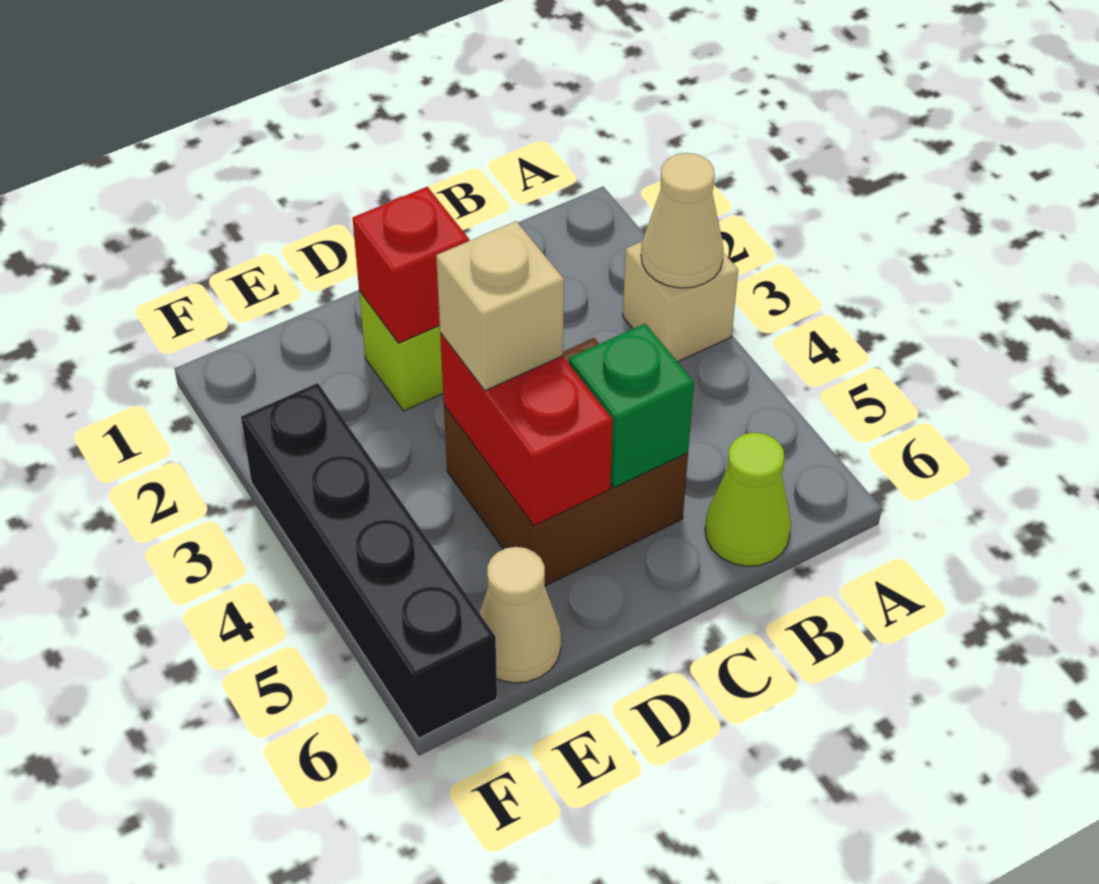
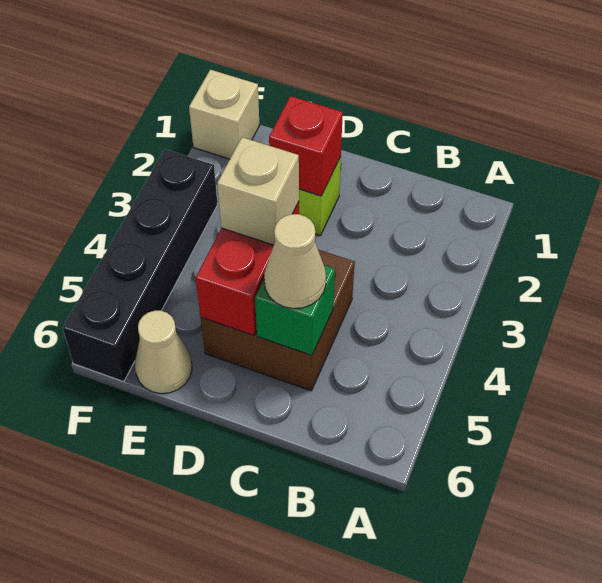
tan brick A3 level 1 -> tan brick F1 level 1
tan cone A3 level 2 -> tan cone C5 level 3
lime cone B6 level 1 -> none

